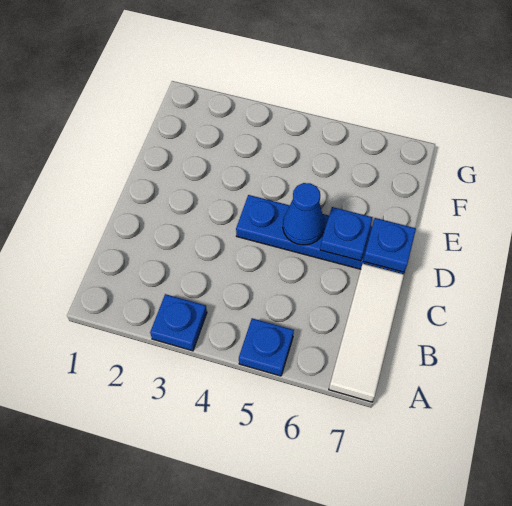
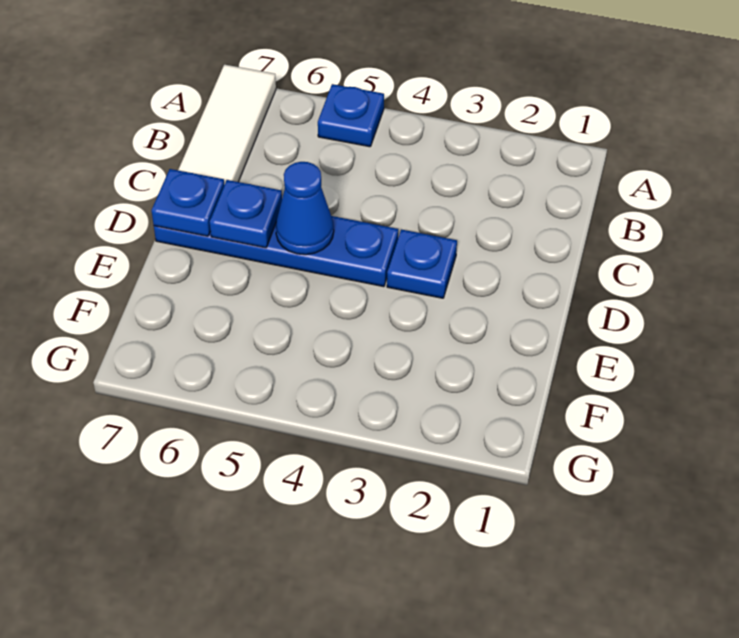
blue plate A3 level 1 -> blue plate D3 level 1

